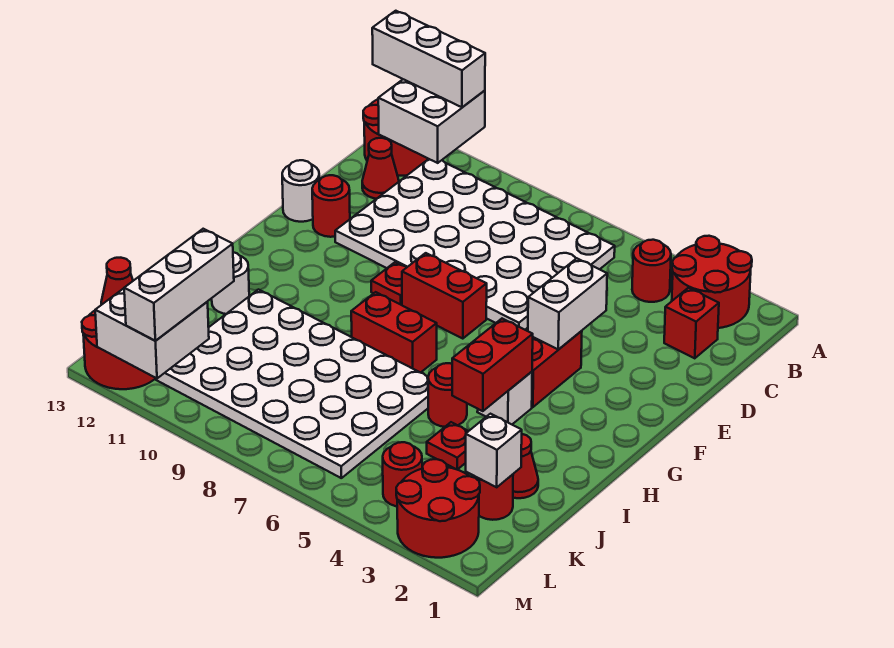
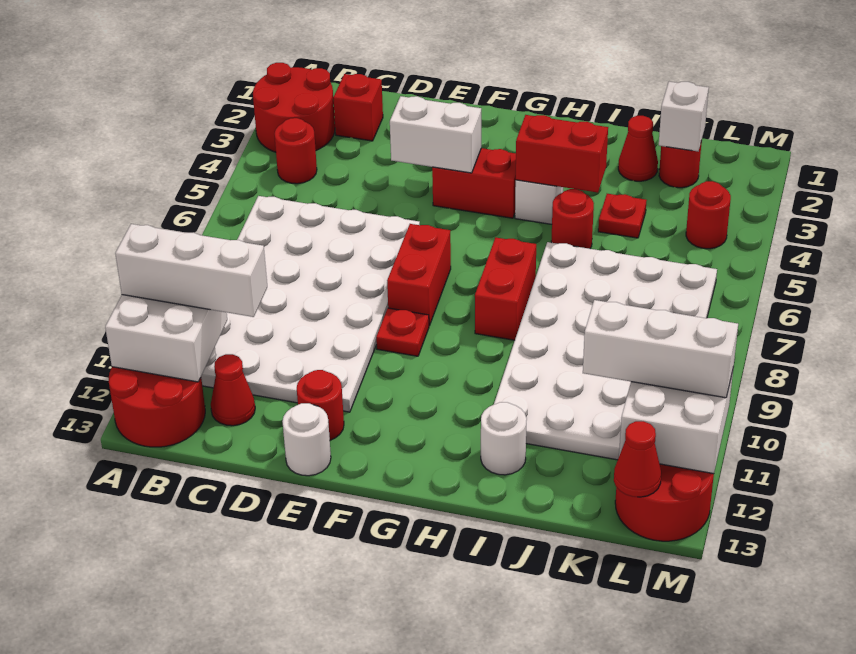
white brick A11:A13 level 3 -> white brick A11:C11 level 3
red round brick L2:M3 level 1 -> none

